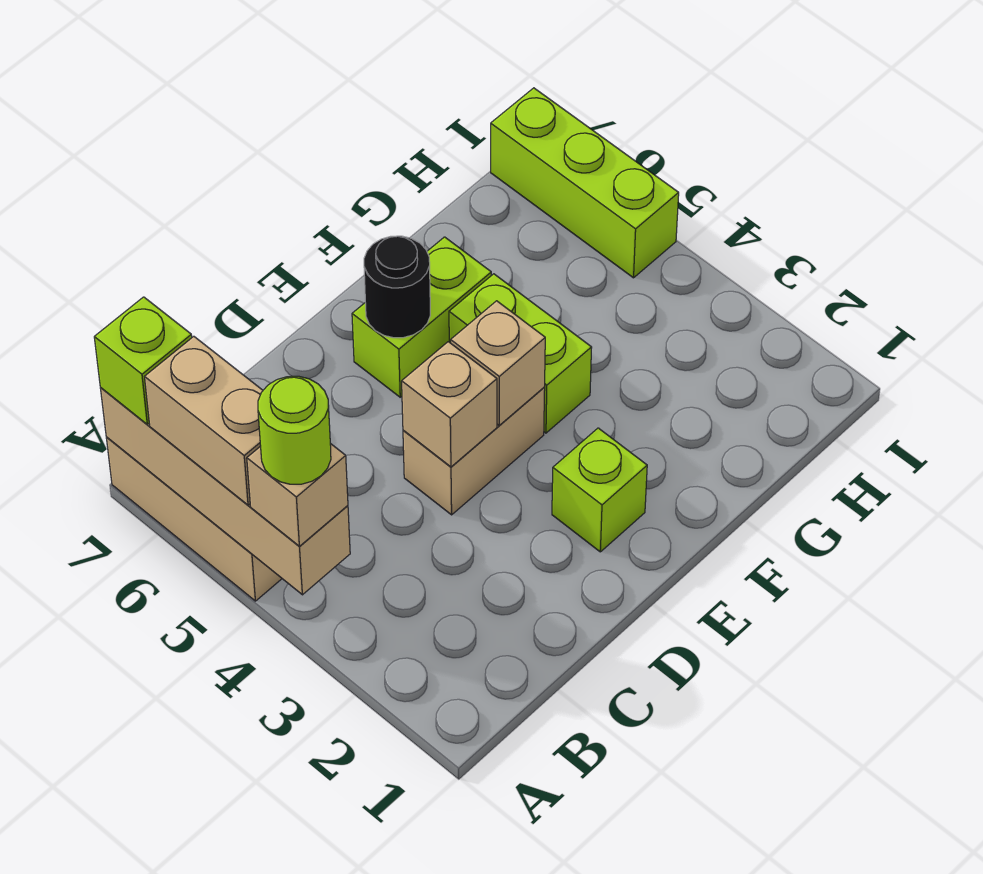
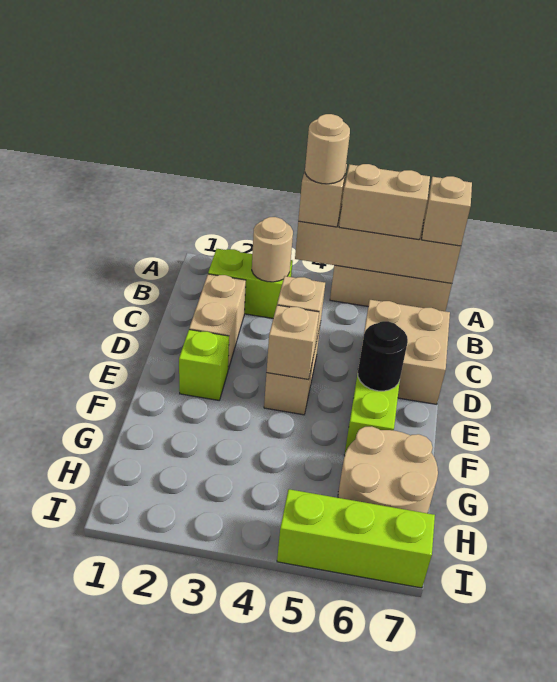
lime round brick A4 level 4 -> tan round brick A4 level 4
lime brick A7 level 3 -> tan brick A7 level 3
none -> tan round brick B3 level 2
none -> tan brick C2:D2 level 1
none -> tan brick C6:D7 level 1
lime brick F4:F5 level 1 -> lime brick B2:B3 level 1
none -> tan round brick G6:H7 level 1

